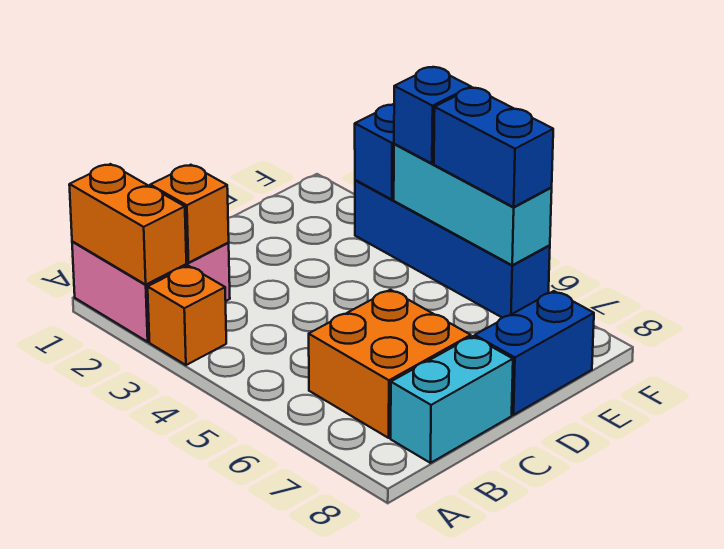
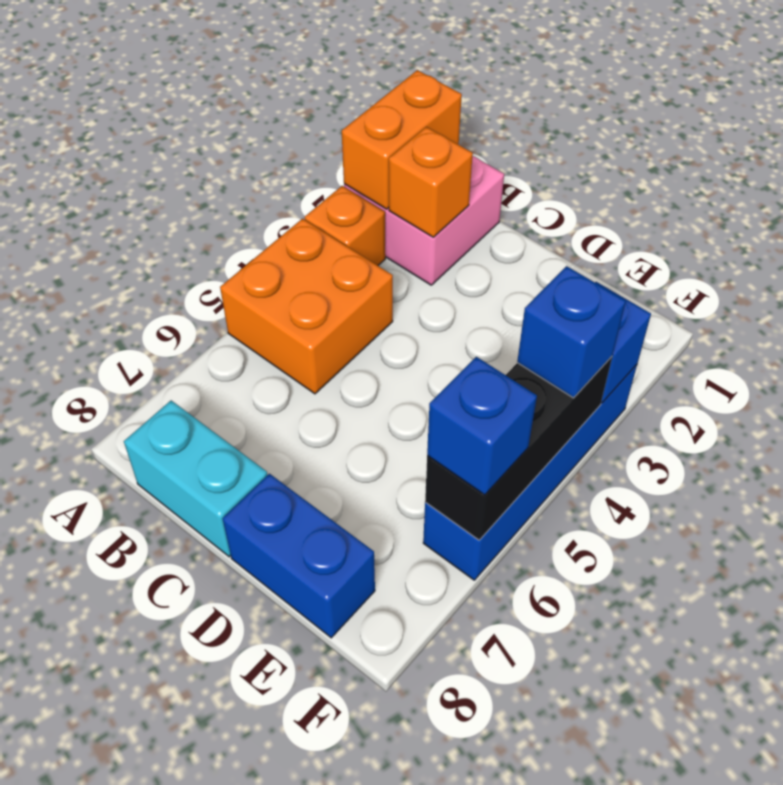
orange brick B6:C7 level 1 -> orange brick A4:B5 level 1
cyan brick F4:F6 level 2 -> black brick F4:F6 level 2
blue brick F5:F6 level 3 -> blue brick F6 level 3

